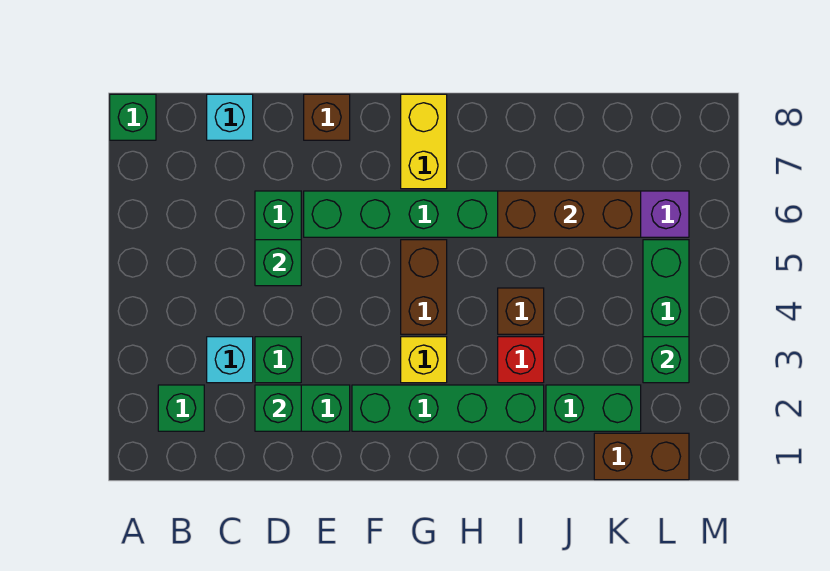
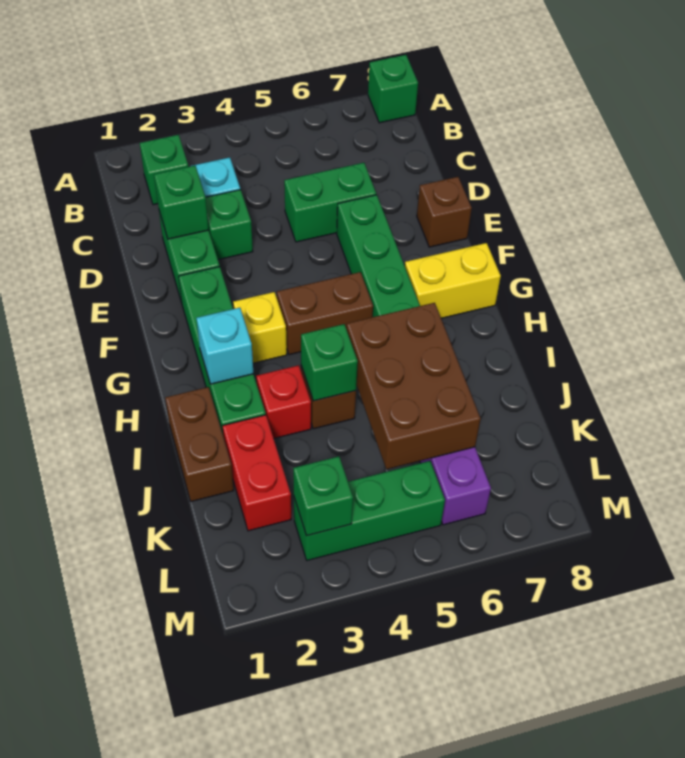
cyan brick C8 level 1 -> cyan brick H2 level 2
green brick D5 level 2 -> green brick I4 level 2
brown brick I6:K6 level 2 -> brown brick I5:K6 level 2
green brick J2:K2 level 1 -> red brick J2:K2 level 1
brown brick K1:L1 level 1 -> brown brick I1:J1 level 1

